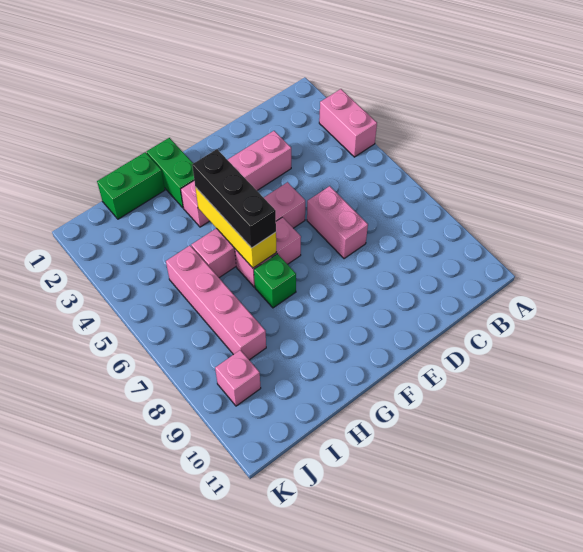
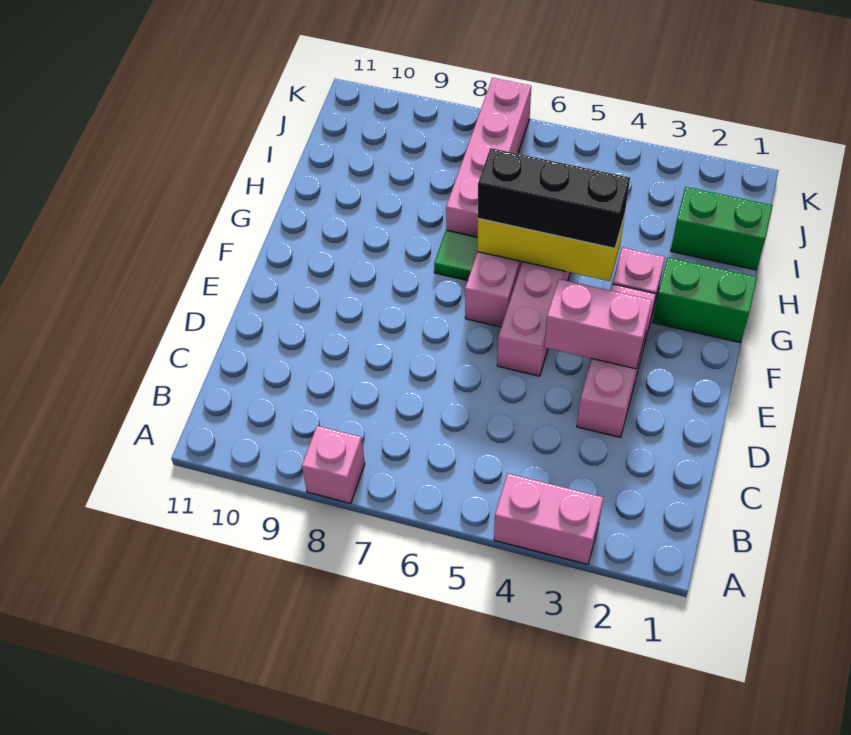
pink brick D6:D7 level 1 -> pink brick E3:E4 level 2
green brick G7 level 1 -> green tile G7 level 1
green brick H1:I1 level 1 -> green brick I1:I2 level 1
pink brick I5:I8 level 1 -> pink brick H7:K7 level 1
pink brick J9 level 1 -> pink brick A8 level 1

